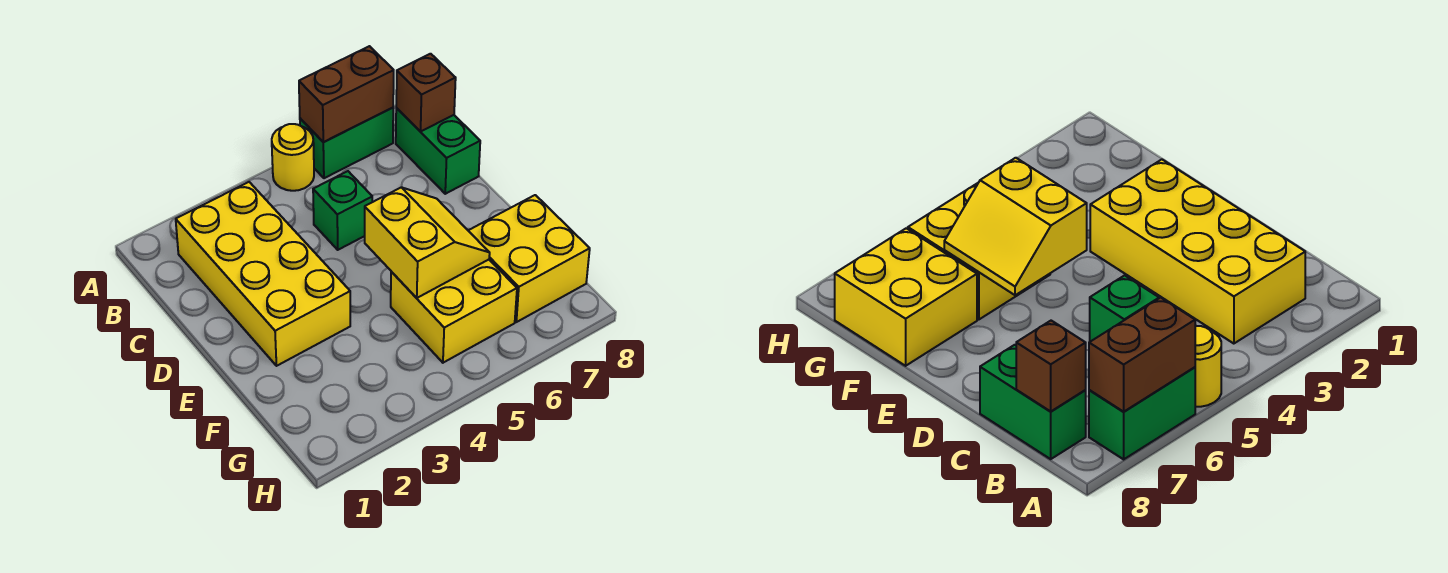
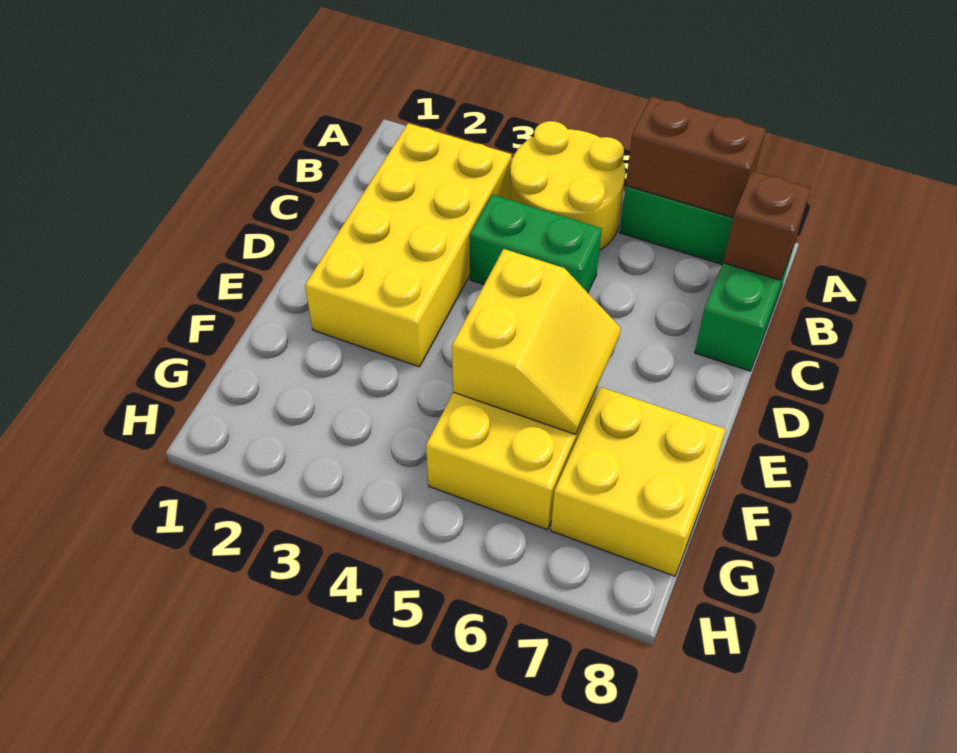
yellow round brick A5 level 1 -> yellow round brick A4:B5 level 1
green brick C5 level 1 -> green brick C4:C5 level 1

